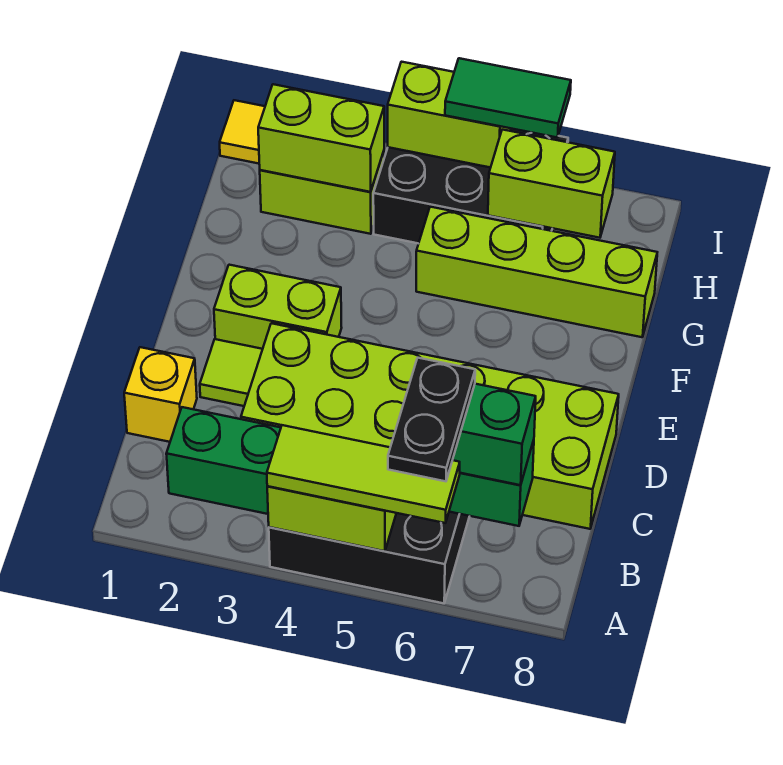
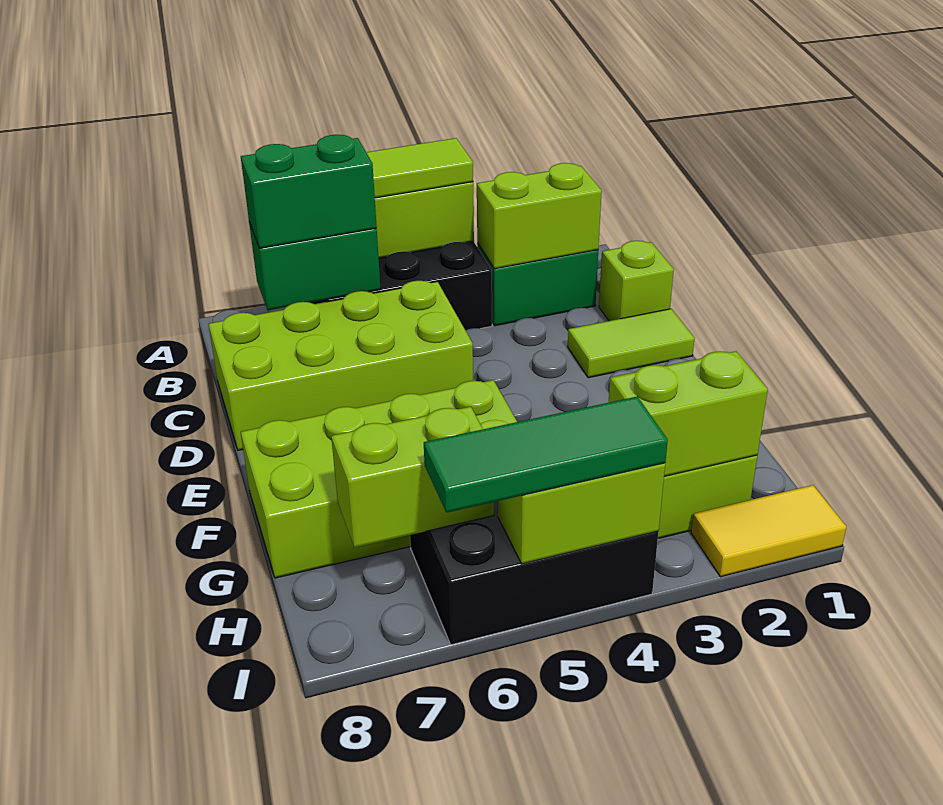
black plate A6:B6 level 4 -> none
yellow brick C1 level 1 -> lime brick C1 level 1
lime brick C3:D8 level 1 -> lime brick C5:D8 level 1
lime tile D2 level 1 -> lime tile D1:D2 level 1
lime brick E2:E3 level 1 -> lime brick B2:B3 level 2
lime brick G5:G8 level 1 -> lime brick F5:G8 level 1
green tile I5:I6 level 3 -> green tile I4:I6 level 3

